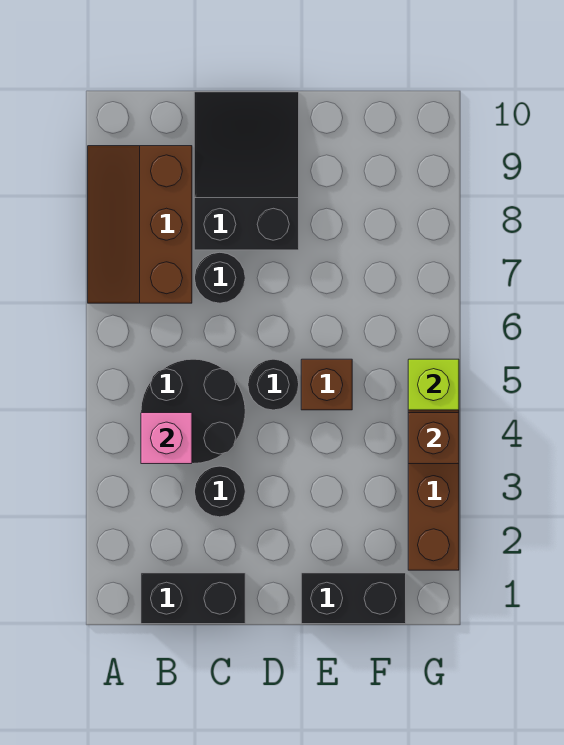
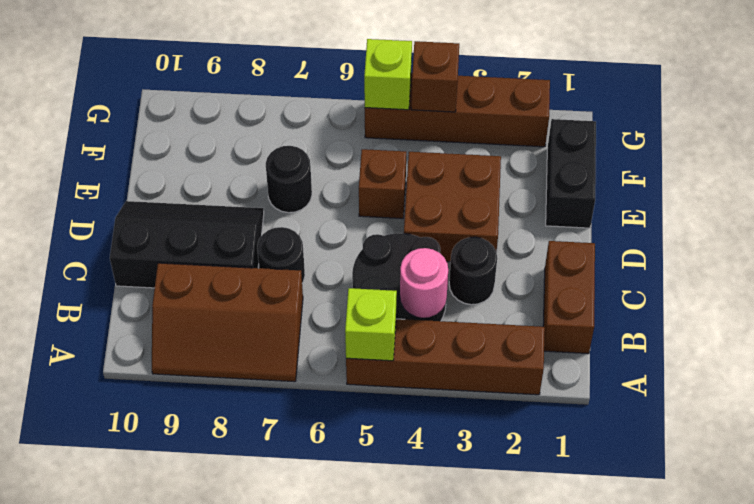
none -> brown brick A2:A5 level 1
none -> lime brick A5 level 2
black brick B1:C1 level 1 -> brown brick B1:C1 level 1
pink brick B4 level 2 -> pink round brick B4 level 2
black slope C8:D10 level 1 top 8 -> black slope C8:D10 level 1 top C
none -> brown brick D3:E4 level 1
black round brick D5 level 1 -> black round brick E7 level 1

